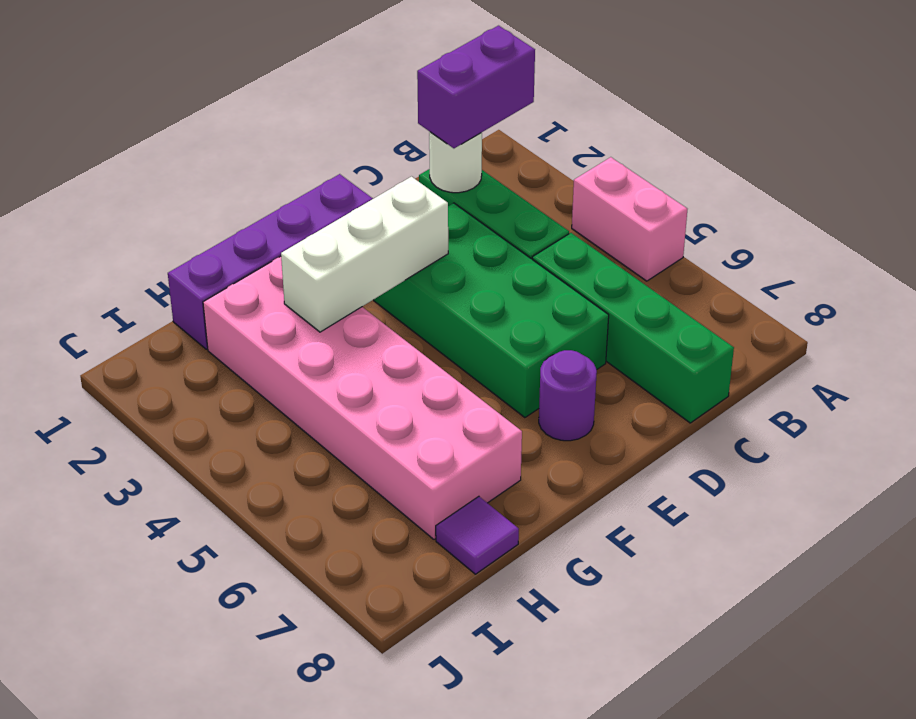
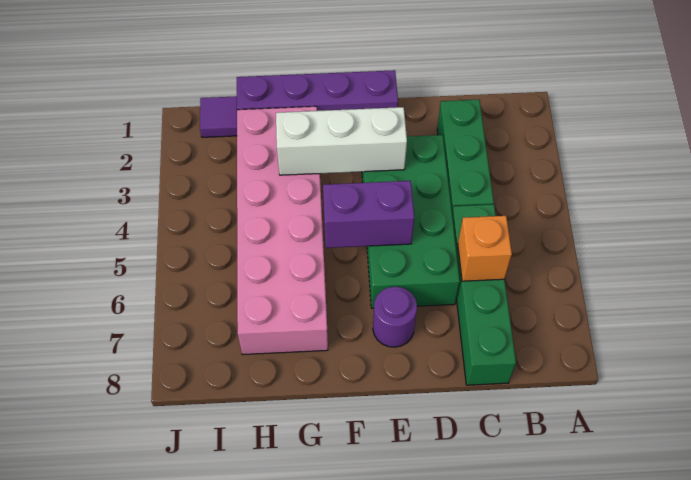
pink brick A4:A5 level 1 -> none
purple brick B2:C2 level 3 -> purple brick E5:F5 level 2
white round brick C2 level 2 -> none
none -> orange brick C6 level 2
purple tile H8 level 1 -> purple tile I1 level 1

